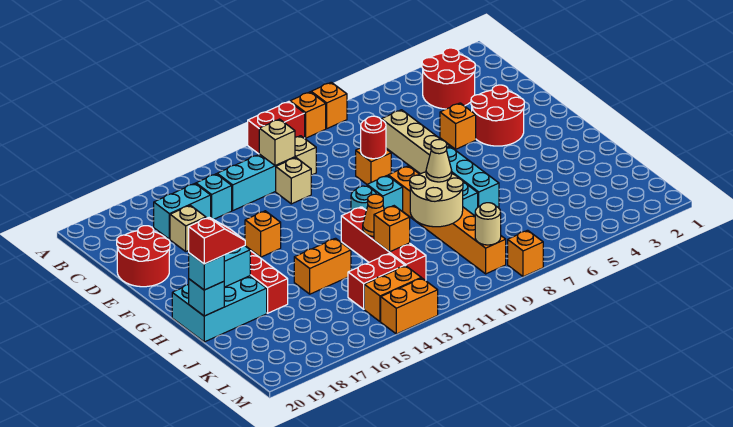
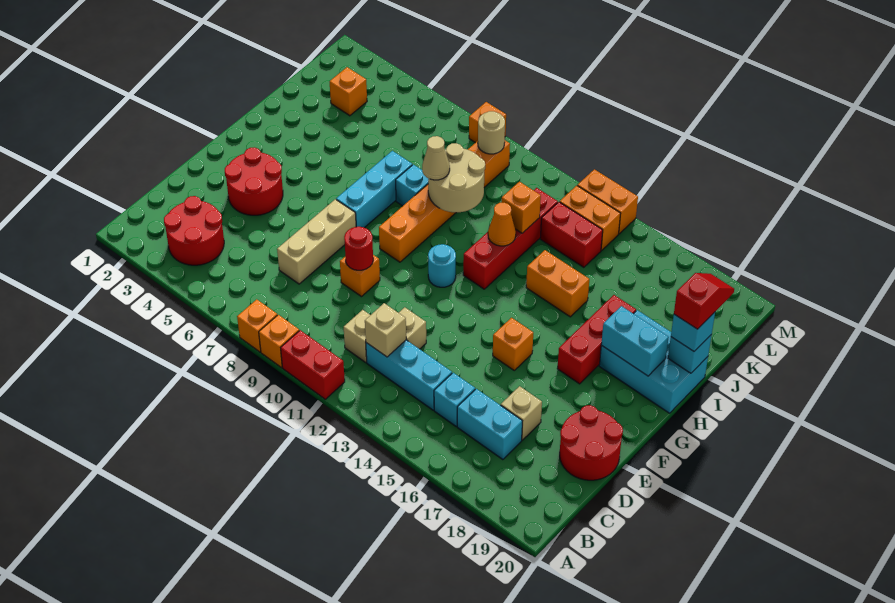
orange brick E5 level 1 -> orange brick K3 level 1
cyan brick G10 level 1 -> none
red slope I19:I20 level 4 top 20 -> red slope I20:J20 level 4 top I

